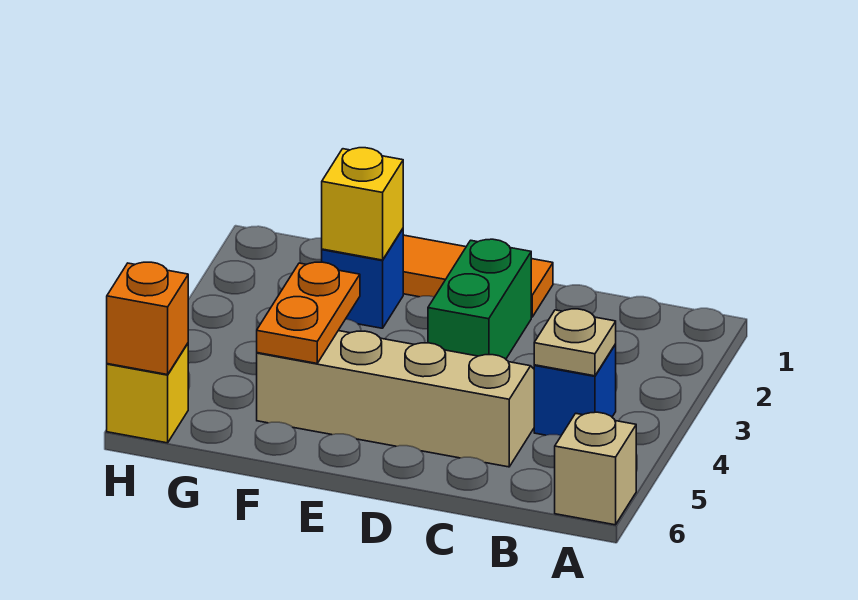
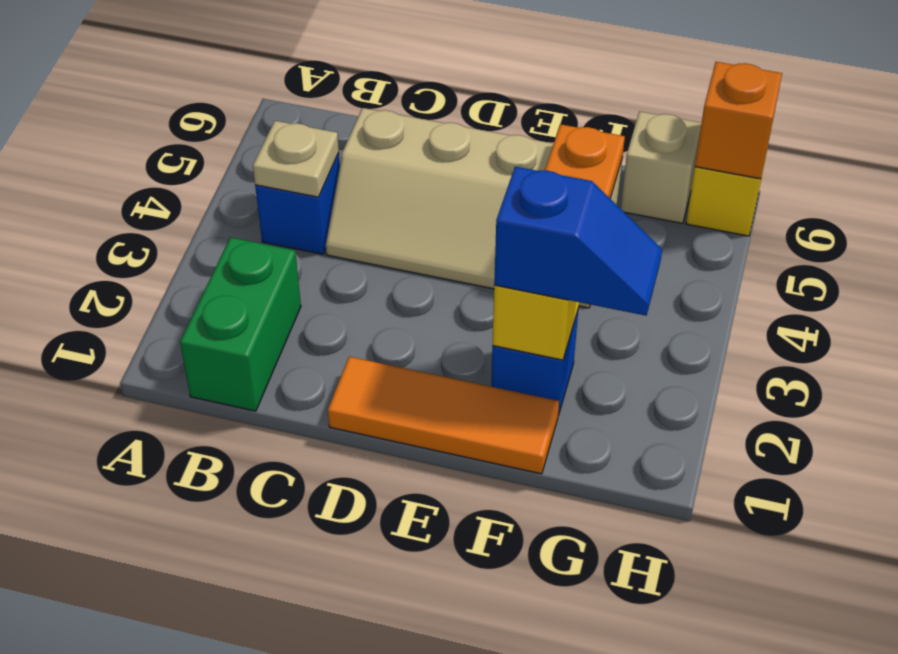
tan brick A6 level 1 -> tan brick G6 level 1
green brick D2:D3 level 1 -> green brick B1:B2 level 1
none -> blue slope F2:G2 level 3 top F

